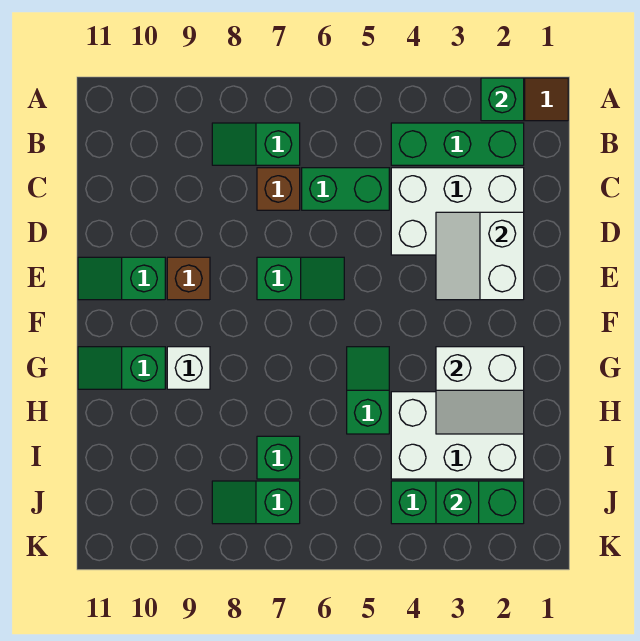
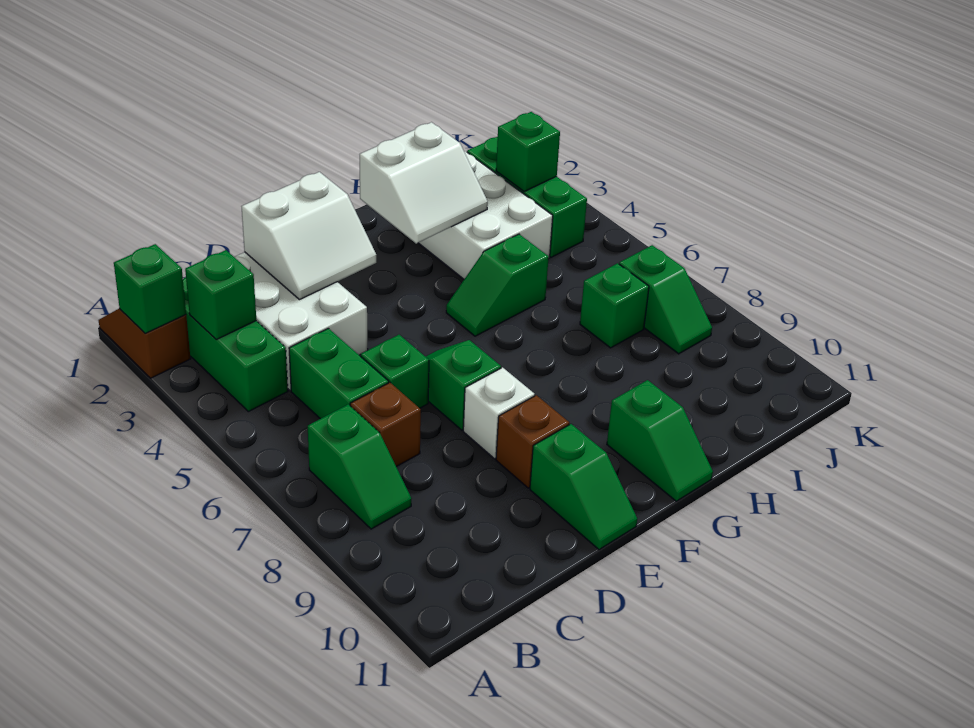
none -> green brick B3 level 2
none -> green brick D6 level 1
white slope G2:H3 level 2 top G -> white slope G2:H3 level 2 top 2
white brick G9 level 1 -> white brick E8 level 1

